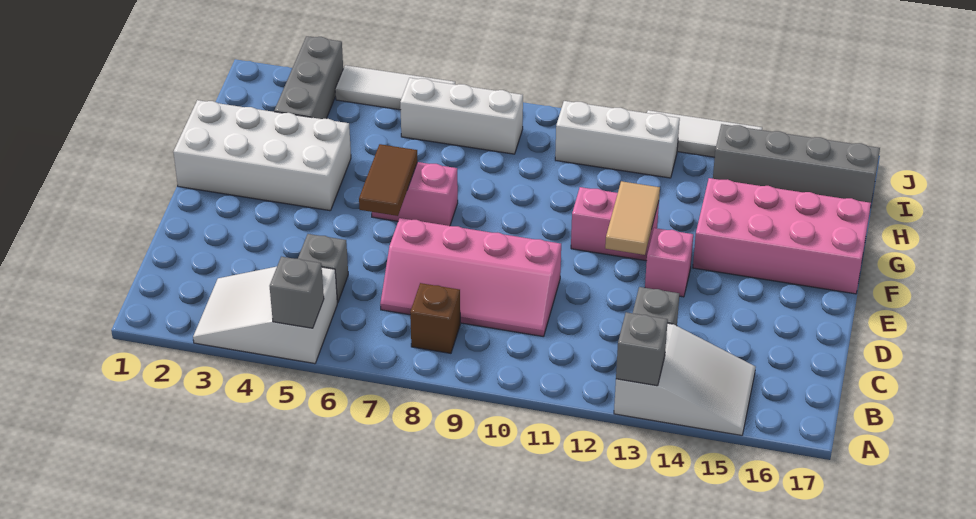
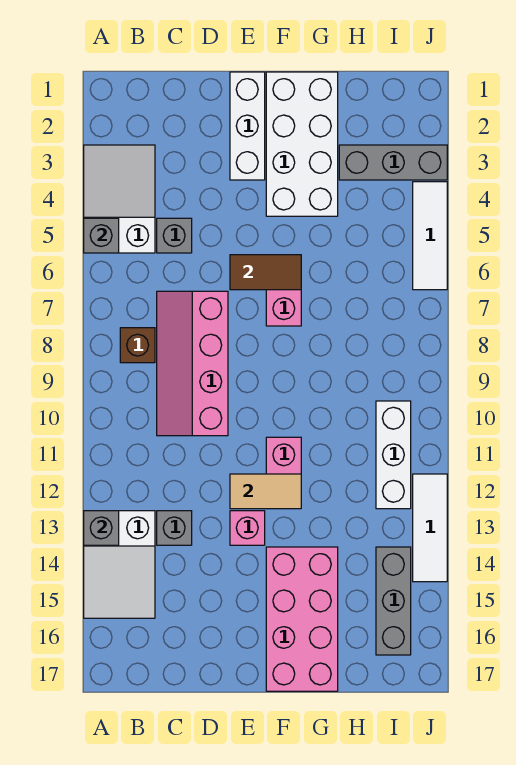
white brick I6:I8 level 1 -> white brick E1:E3 level 1
grey brick I14:I17 level 1 -> grey brick I14:I16 level 1

